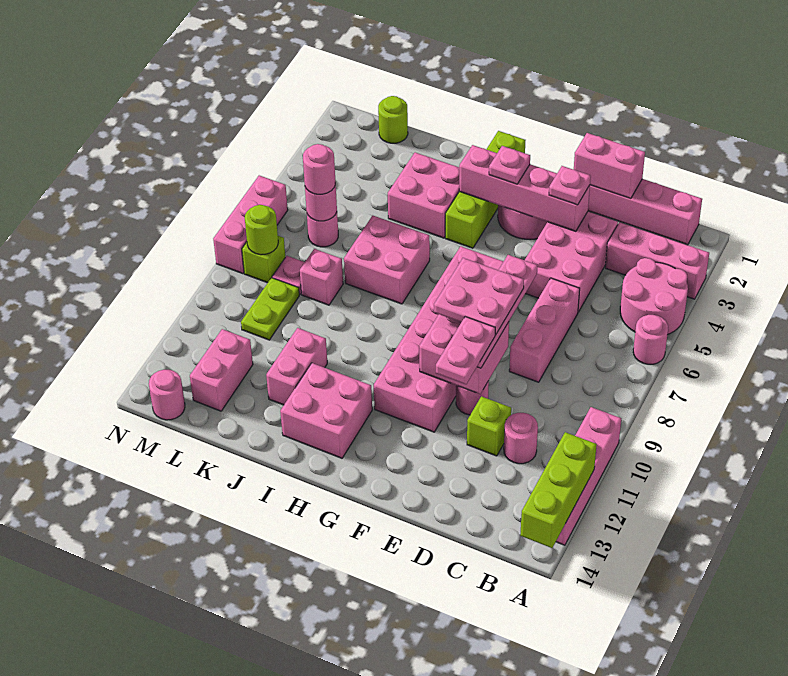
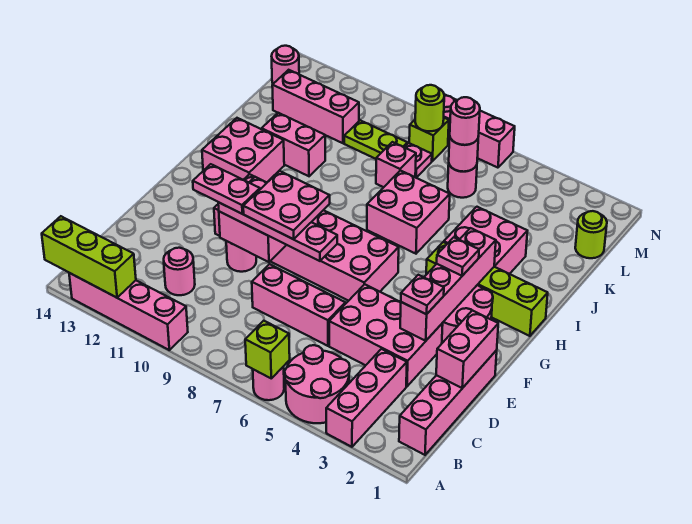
lime brick D11 level 1 -> lime brick A6 level 2
pink brick L12:L13 level 1 -> pink brick L11:L13 level 1

